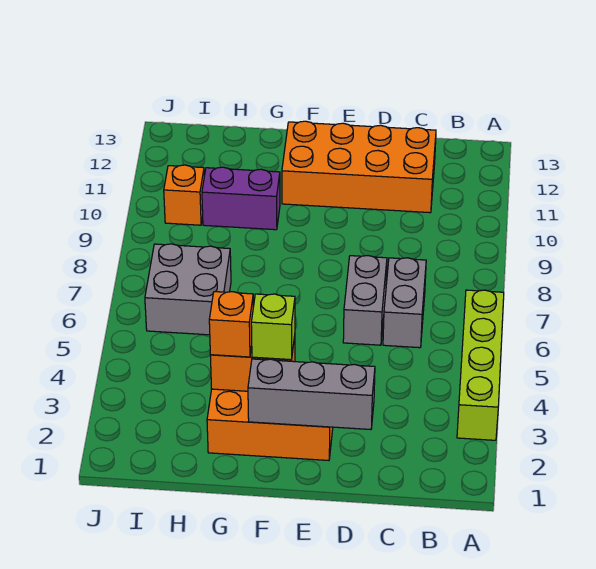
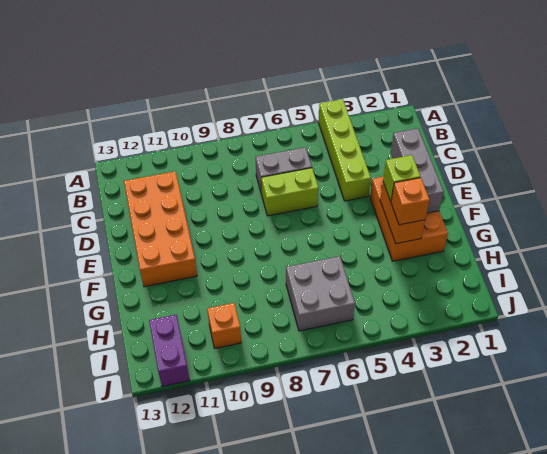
lime brick A3:A6 level 1 -> lime brick A4:D4 level 1
grey brick D6:D7 level 1 -> lime brick D6:D7 level 1
purple brick G10:H10 level 1 -> purple brick I12:J12 level 1

